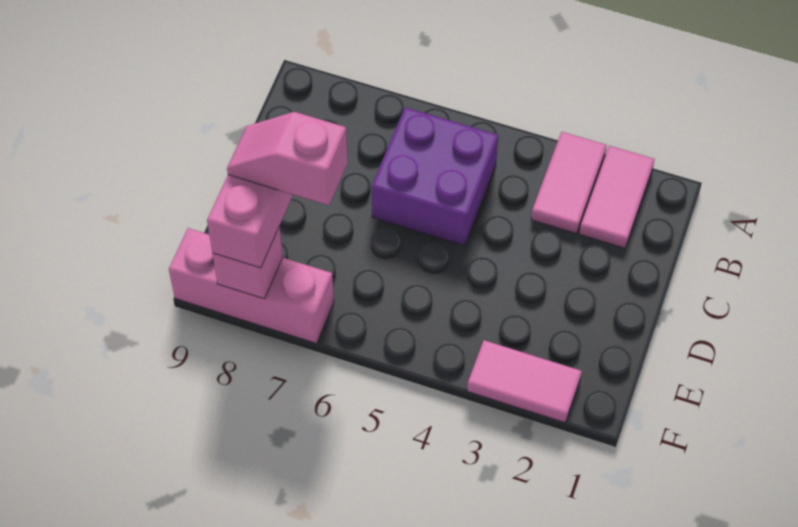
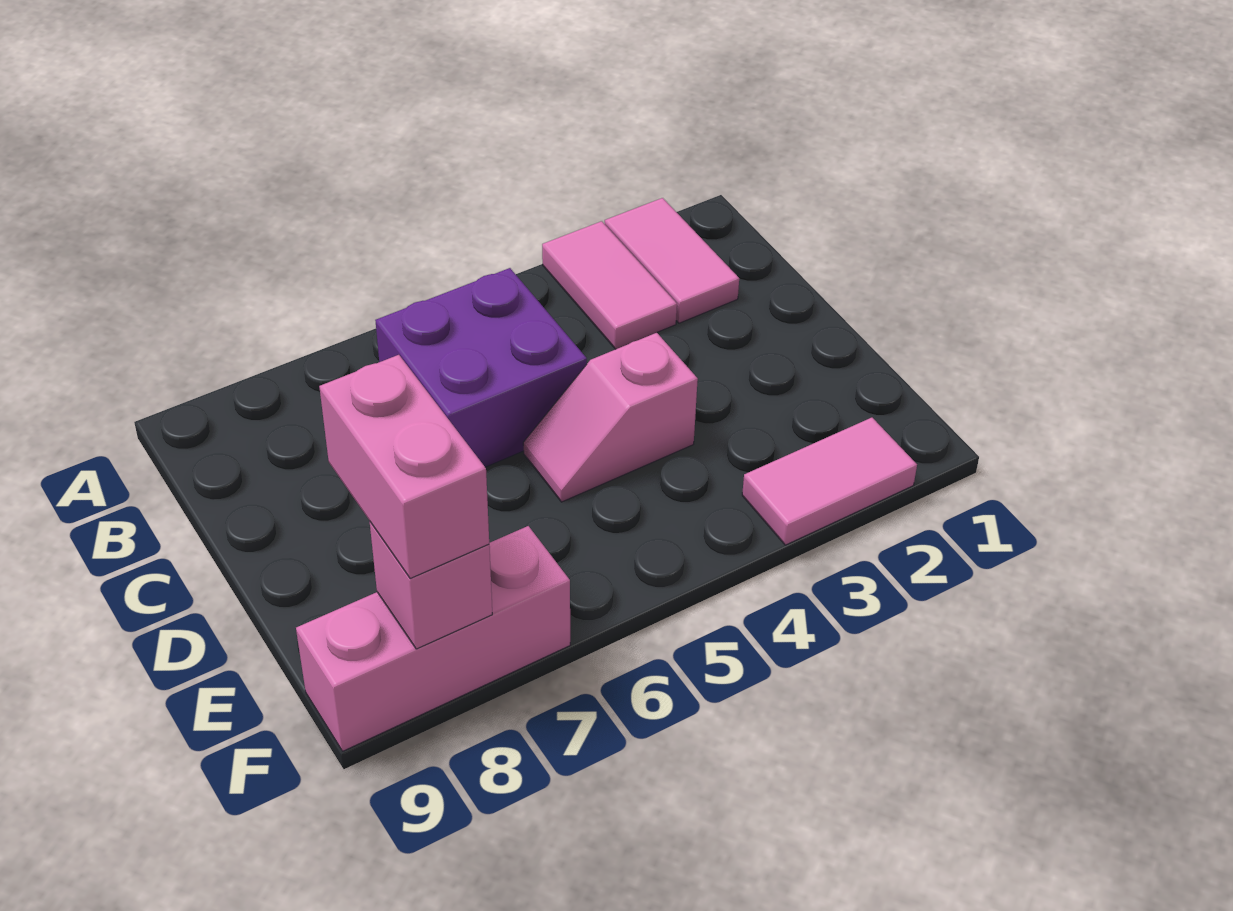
pink slope E7:E8 level 4 top 7 -> pink slope D4:D5 level 1 top 4

